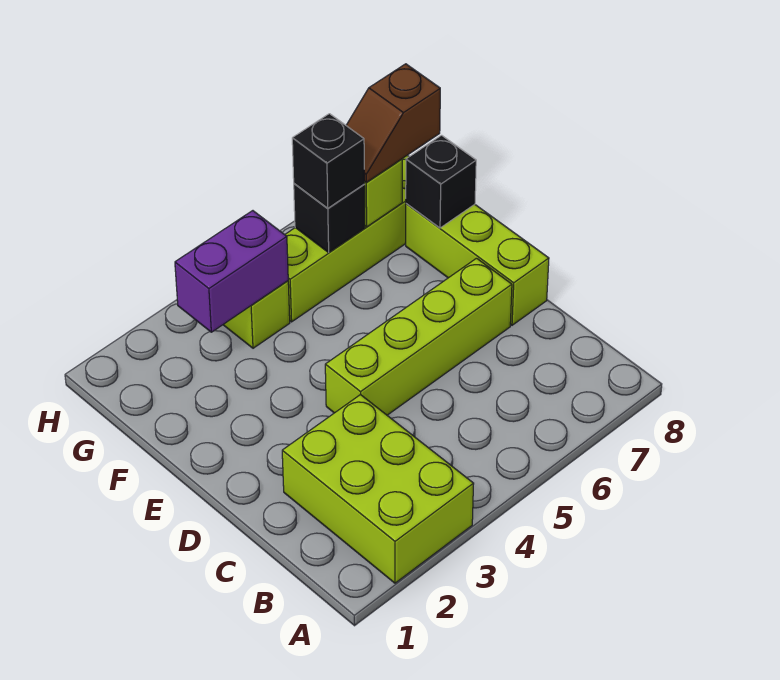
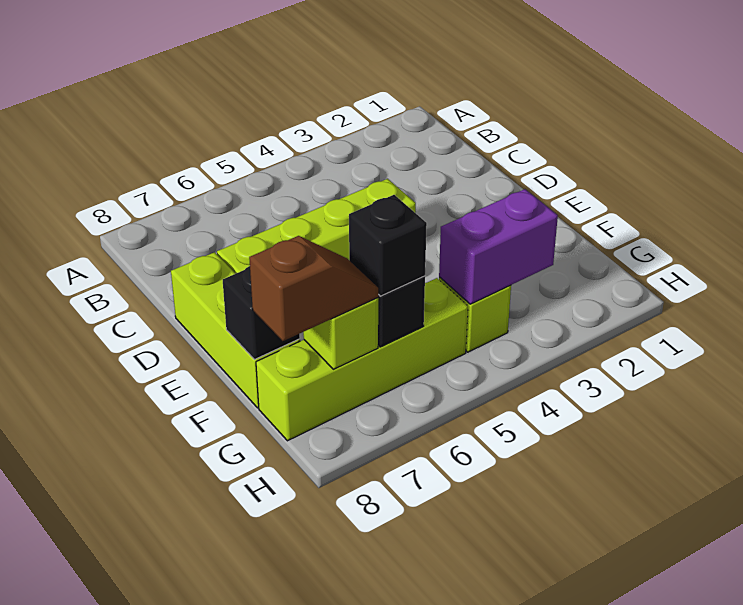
lime brick A2:C3 level 1 -> none

